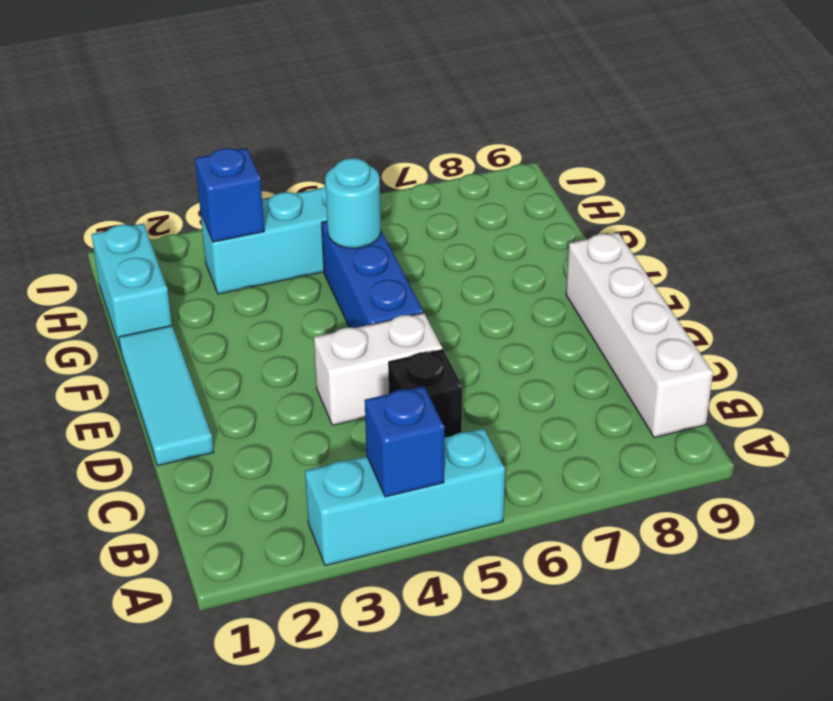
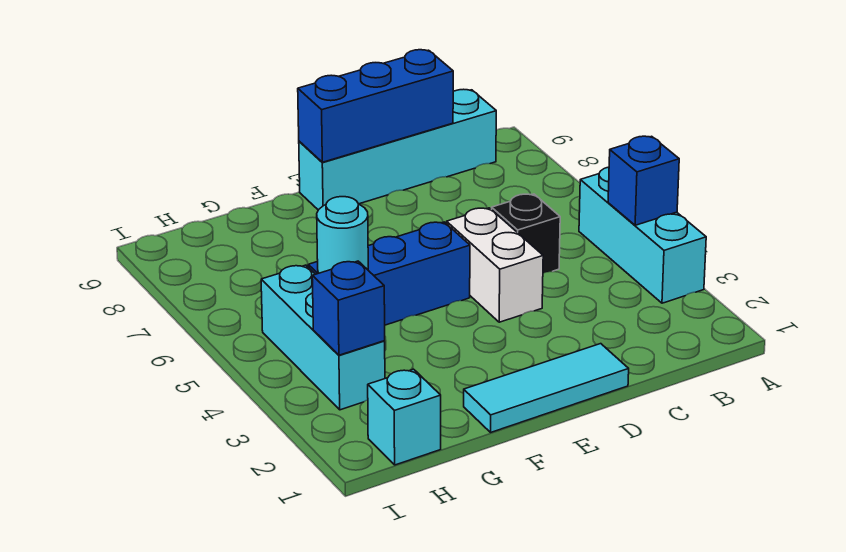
white brick B9:E9 level 1 -> cyan brick B9:E9 level 1
none -> blue brick C9:E9 level 2
cyan brick G1:H1 level 1 -> cyan brick H1 level 1

